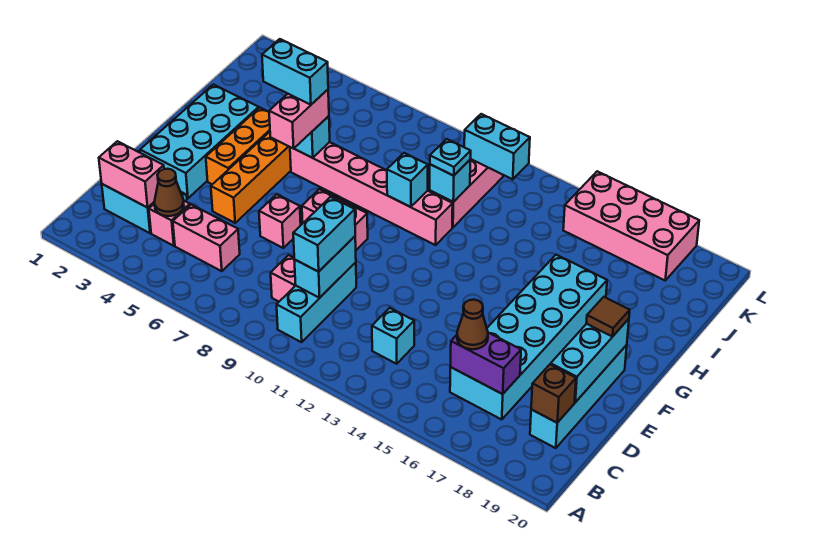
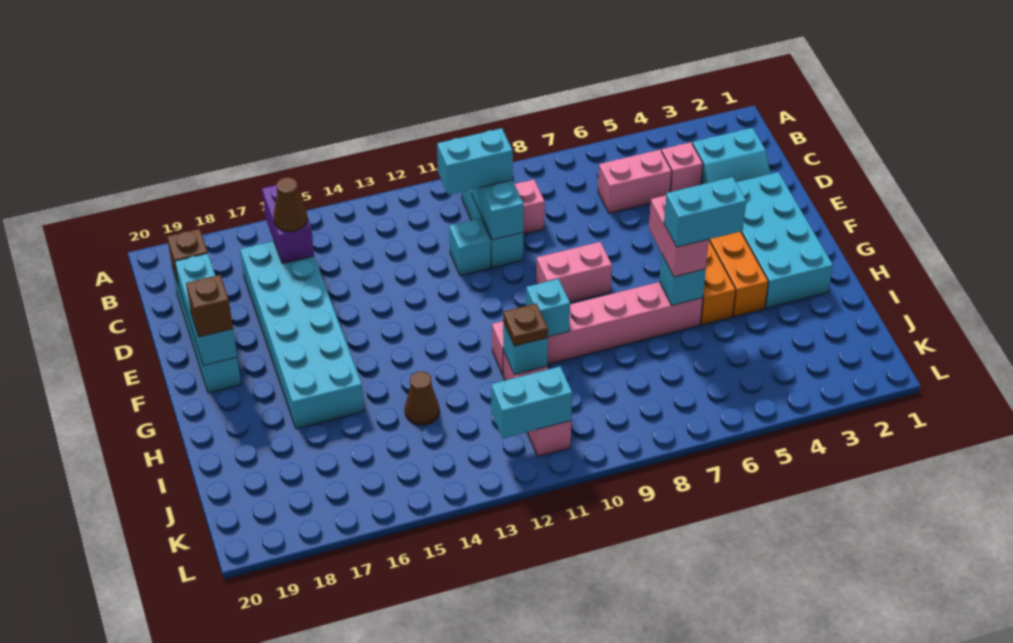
pink brick C2:C3 level 2 -> none
brown cone C4 level 2 -> brown cone I14 level 1
cyan brick C10:D10 level 3 -> cyan brick C10:C11 level 3
cyan brick C13 level 1 -> cyan brick D11 level 1
purple brick C16:C17 level 2 -> purple brick B16:C16 level 2
pink brick E7 level 1 -> none
brown tile F19 level 3 -> brown brick F19 level 3
cyan plate I11 level 3 -> brown plate I11 level 3
pink brick K15:L18 level 1 -> none

